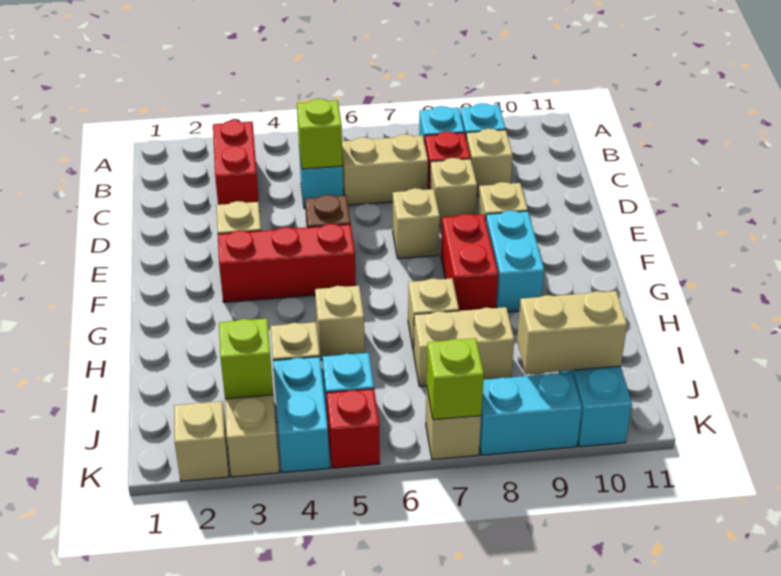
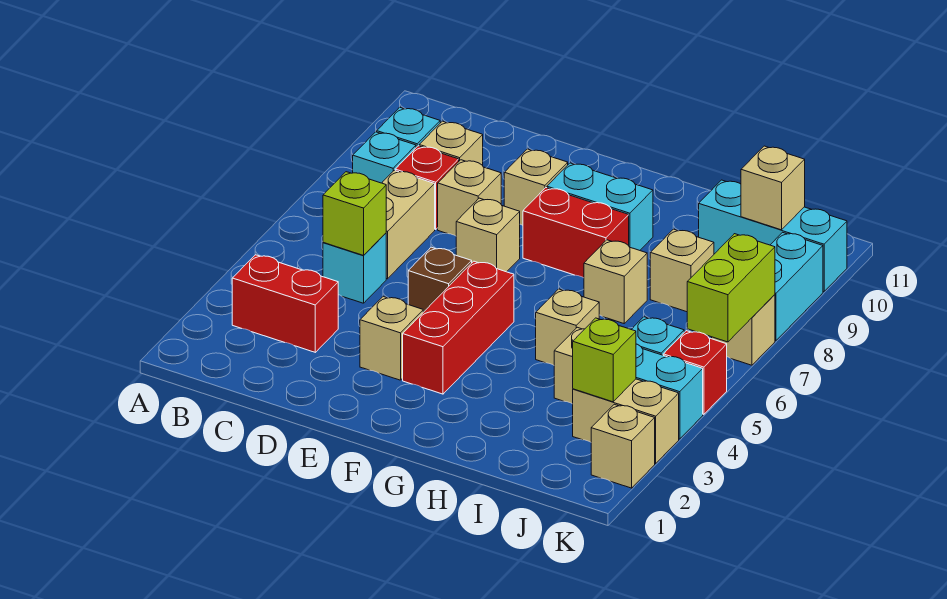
tan brick I7:I8 level 1 -> tan brick I8 level 1
tan brick J9:J10 level 2 -> tan brick J10 level 2
lime brick K7 level 2 -> lime brick K6:K7 level 2

